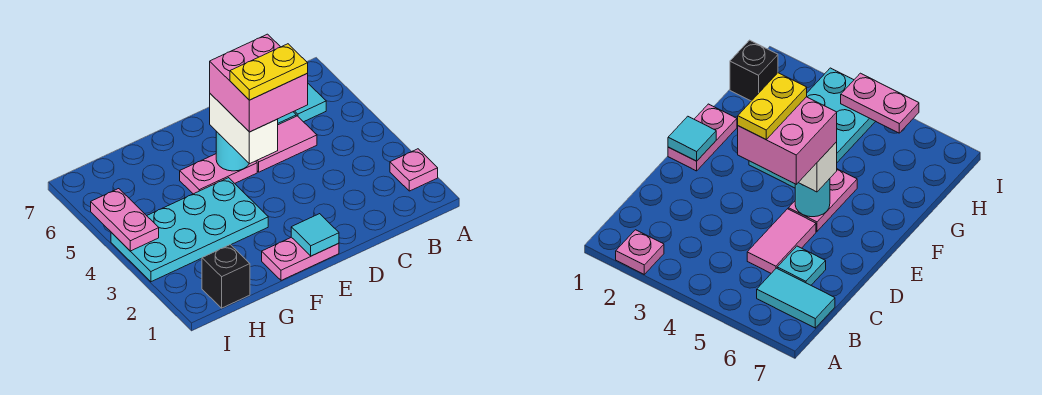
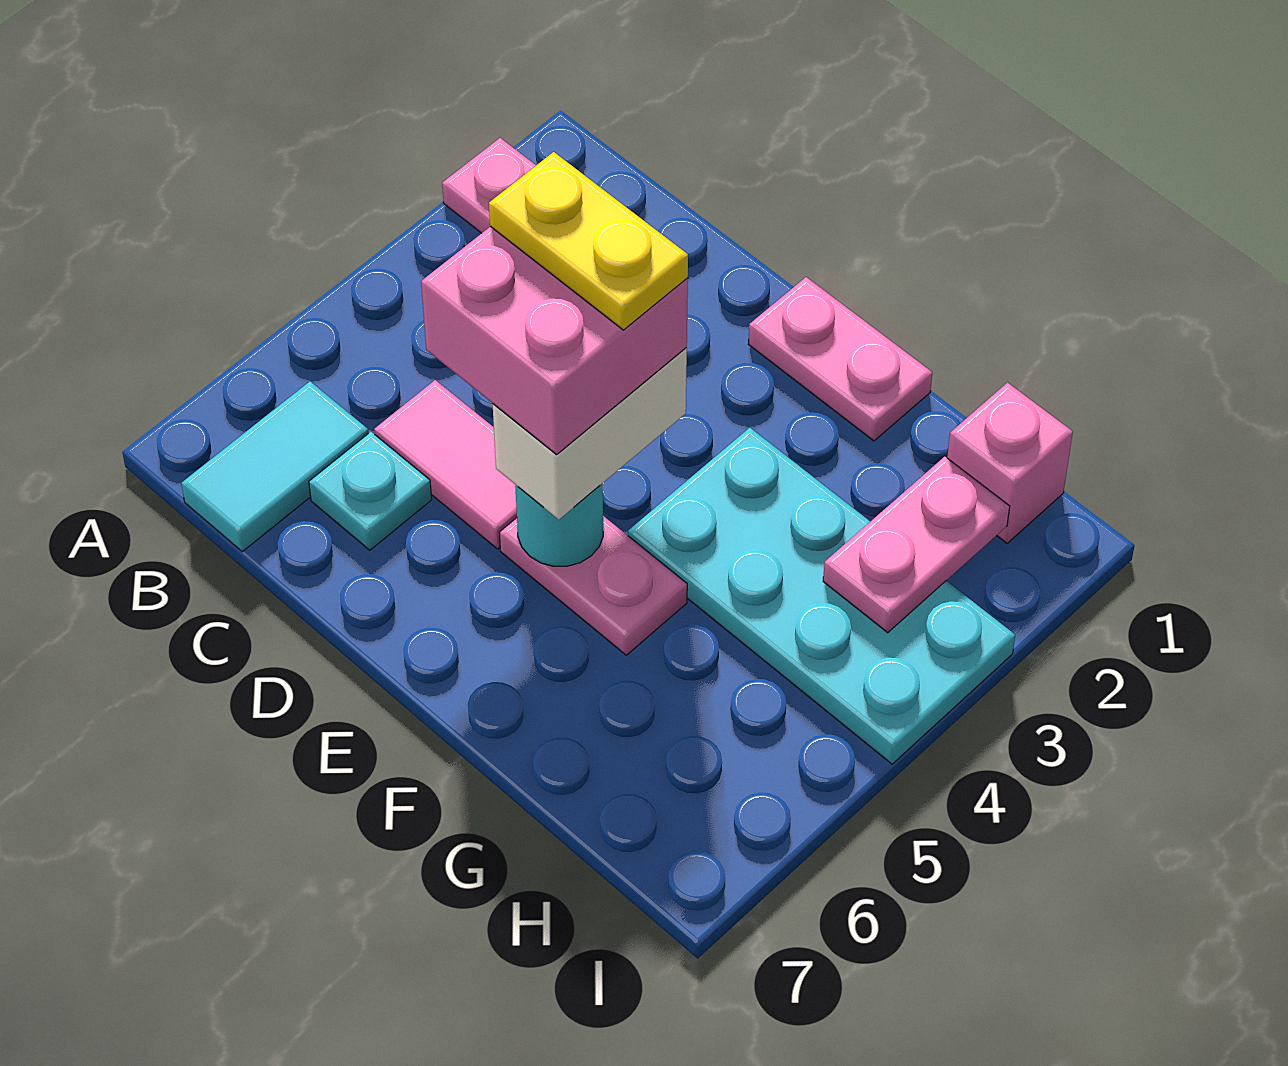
cyan tile E1 level 2 -> none
black brick H1 level 1 -> pink brick H1 level 1
pink plate I4:I5 level 2 -> pink plate H2:H3 level 2

